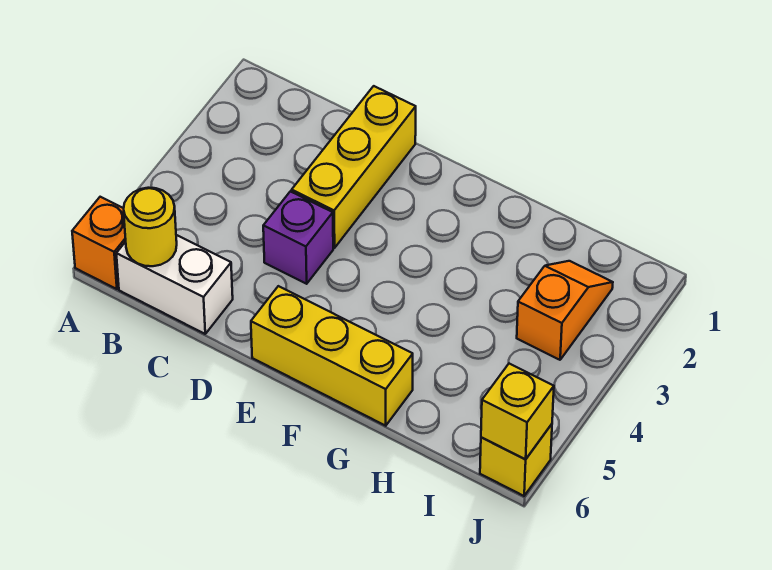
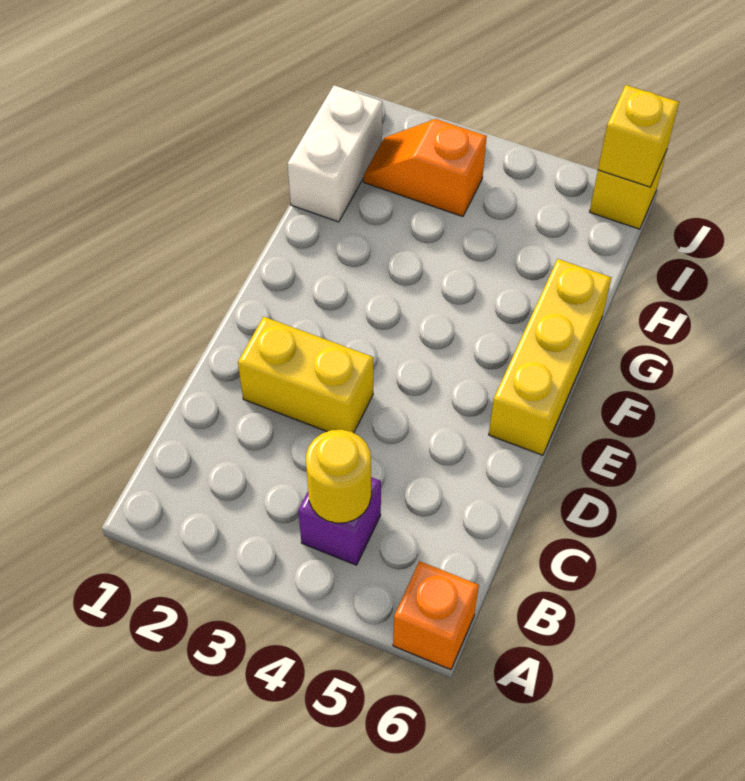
white brick B6:C6 level 1 -> white brick H1:I1 level 1
yellow round brick B6 level 2 -> yellow round brick B4 level 2
yellow brick D1:D3 level 1 -> yellow brick D2:D3 level 1
purple brick D4 level 1 -> purple brick B4 level 1

